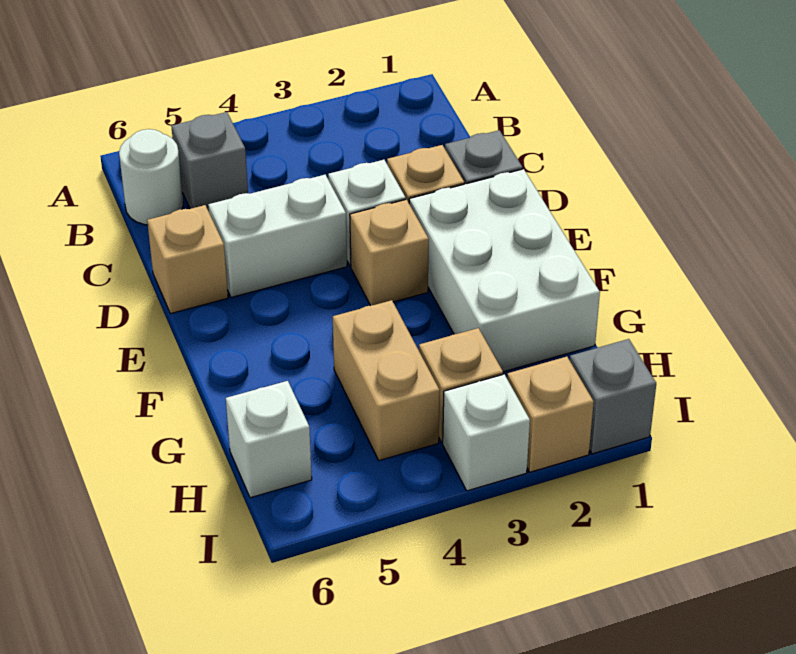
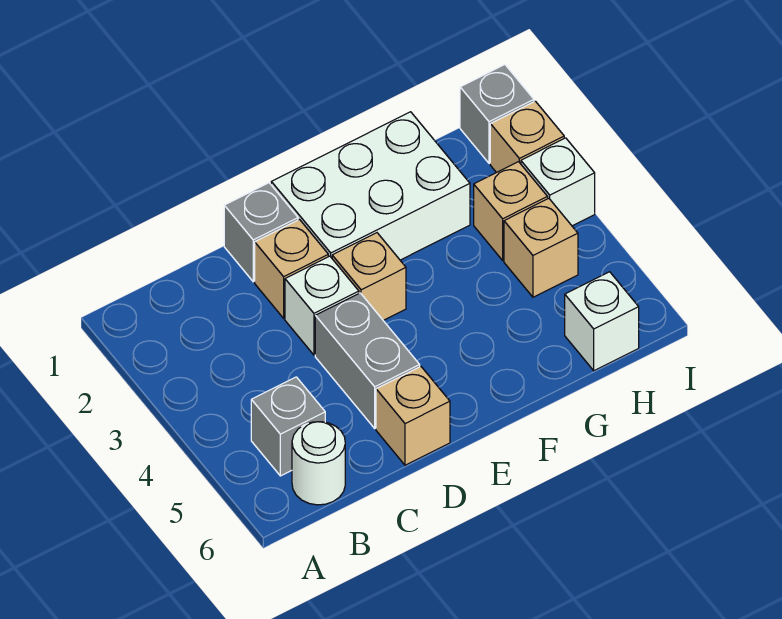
white brick D4:D5 level 1 -> grey brick D4:D5 level 1
tan brick G4:H4 level 1 -> tan brick H4 level 1

